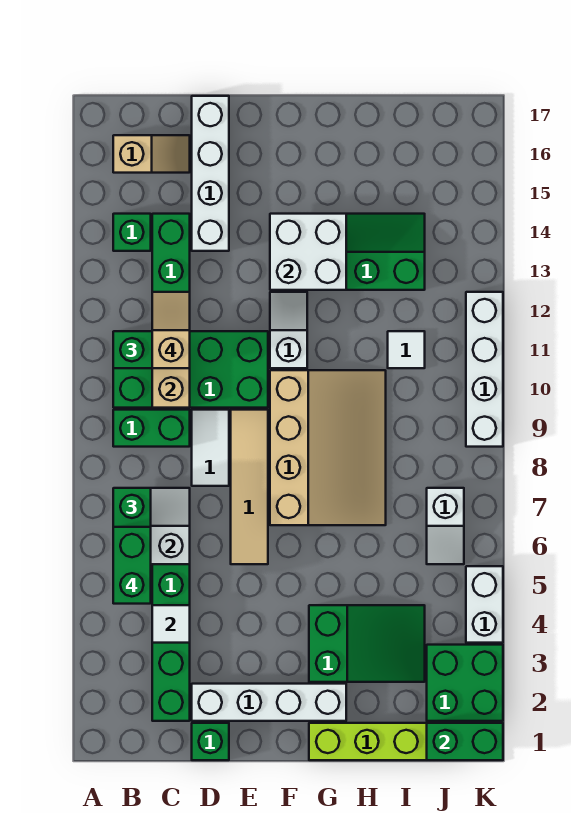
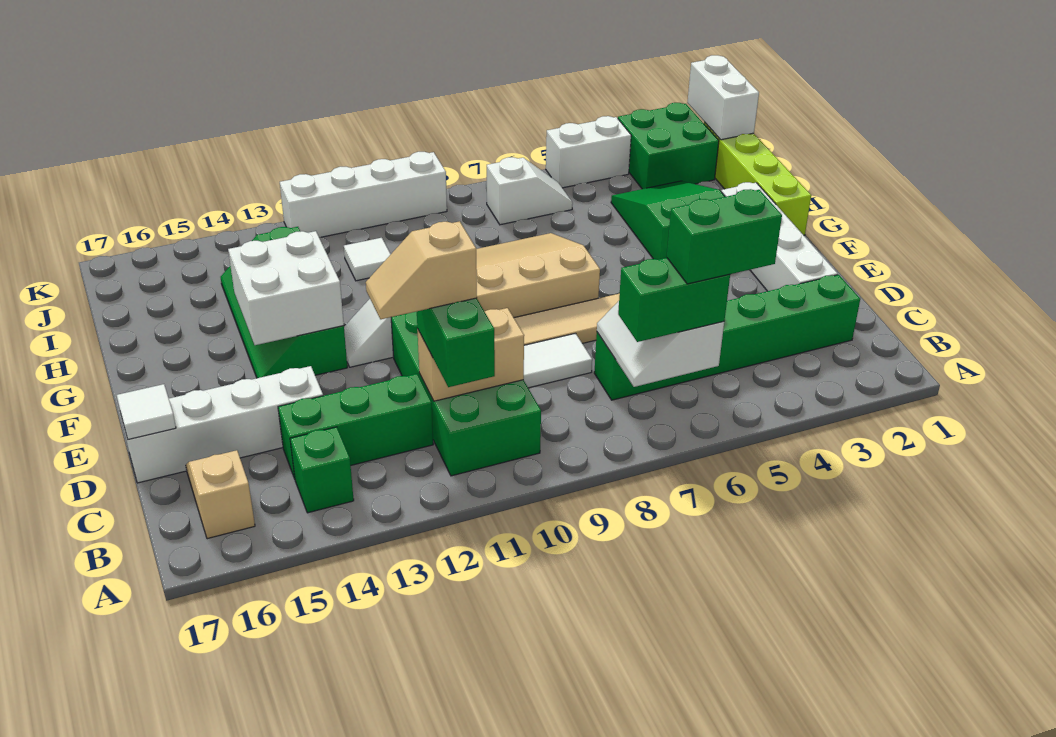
green brick B9:C9 level 1 -> none
white tile C4 level 2 -> white tile D17 level 2
green brick D1 level 1 -> none
green brick J1:K1 level 2 -> white brick J1:K1 level 2

